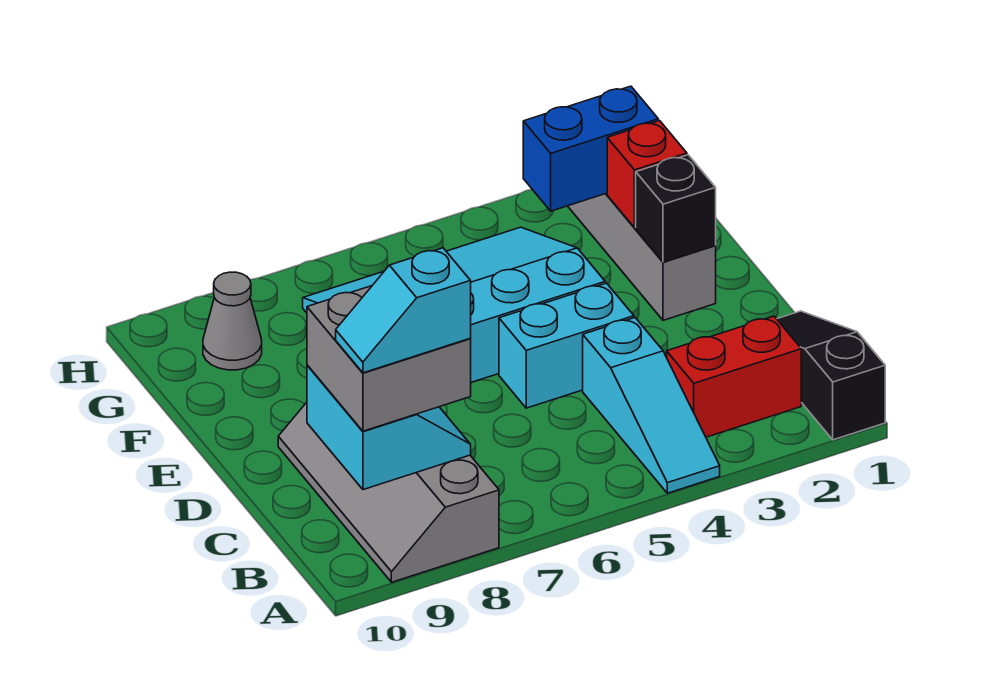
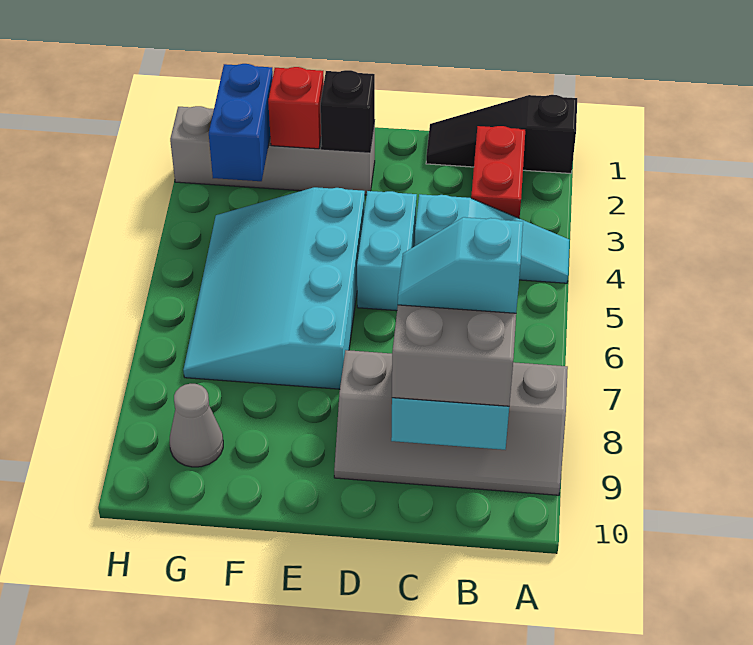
cyan slope B8:B9 level 4 top 8 -> cyan slope B8:C8 level 4 top B

